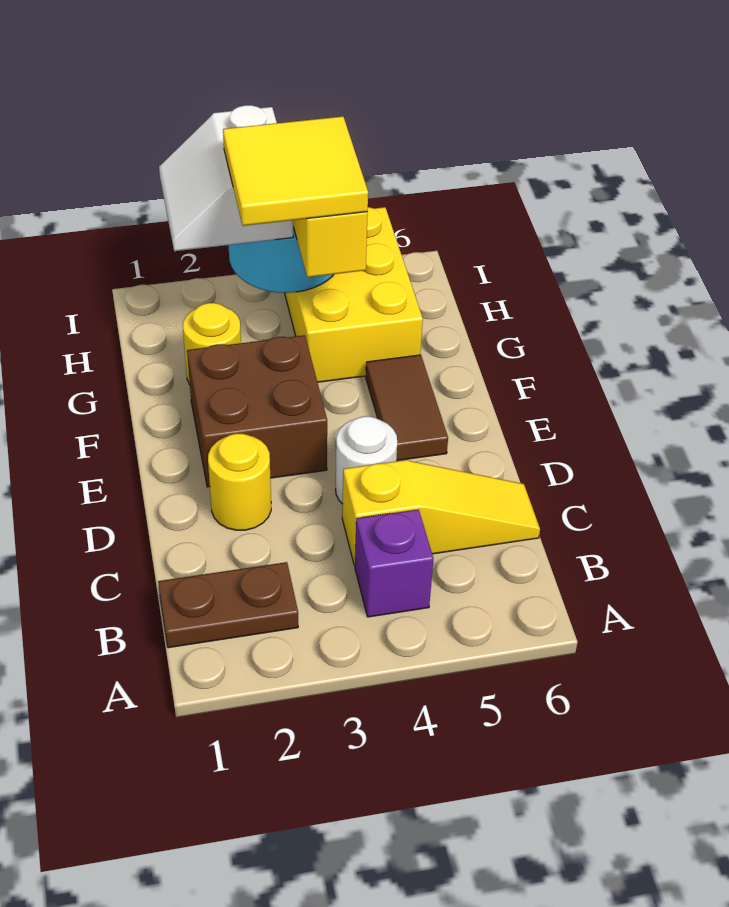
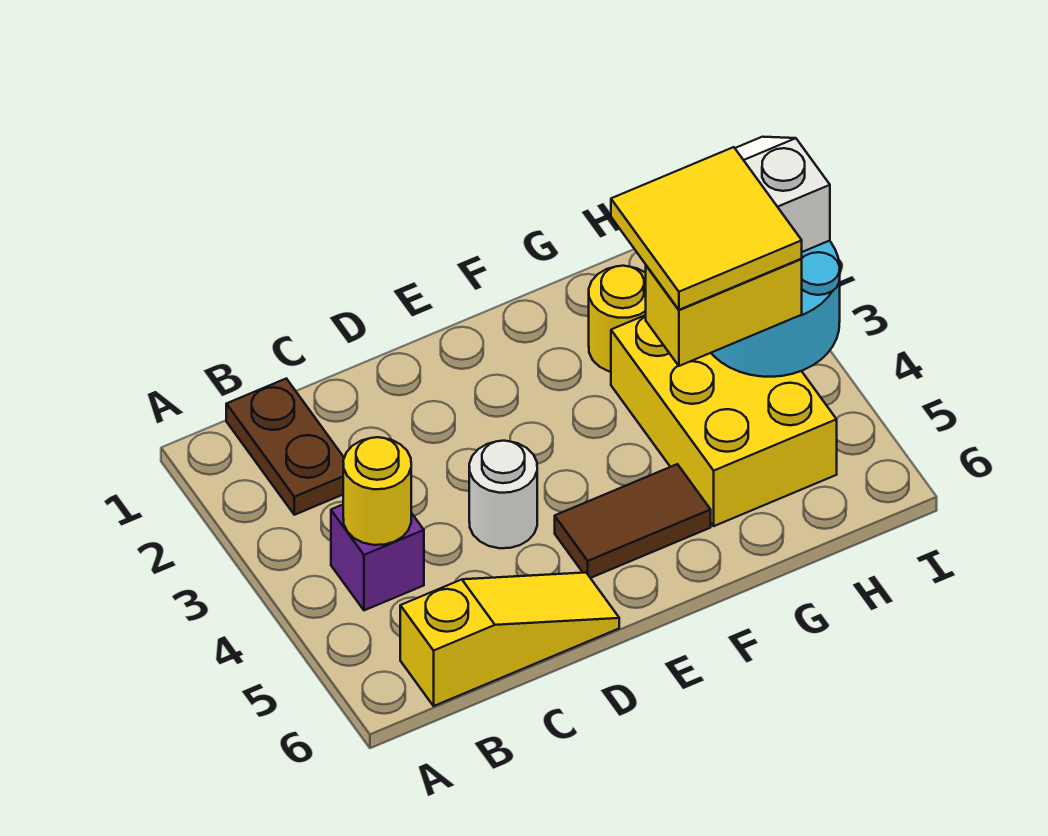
yellow slope C4:C6 level 1 top 4 -> yellow slope B6:D6 level 1 top B
yellow round brick D2 level 1 -> yellow round brick B4 level 2
brown brick E2:F3 level 1 -> none
yellow brick G4:I5 level 1 -> yellow brick G3:H5 level 1

